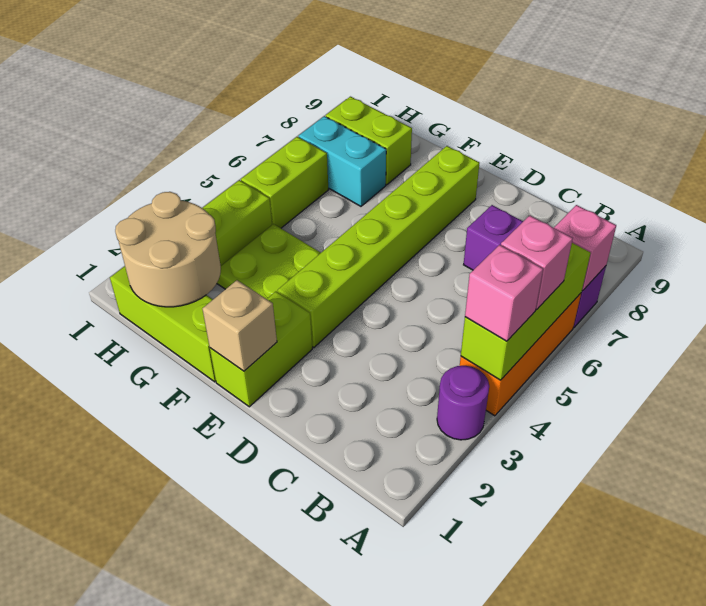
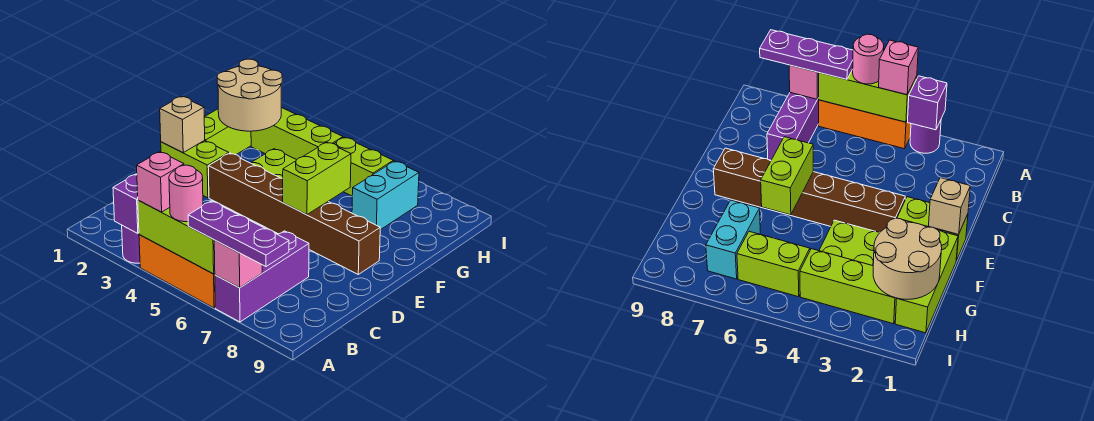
none -> purple brick A3 level 2
pink brick A5 level 3 -> pink round brick A5 level 3
none -> purple plate A6:A8 level 3
lime brick E3:E8 level 1 -> brown brick E3:E8 level 1
lime brick G8:H8 level 1 -> lime brick E6:F6 level 2

